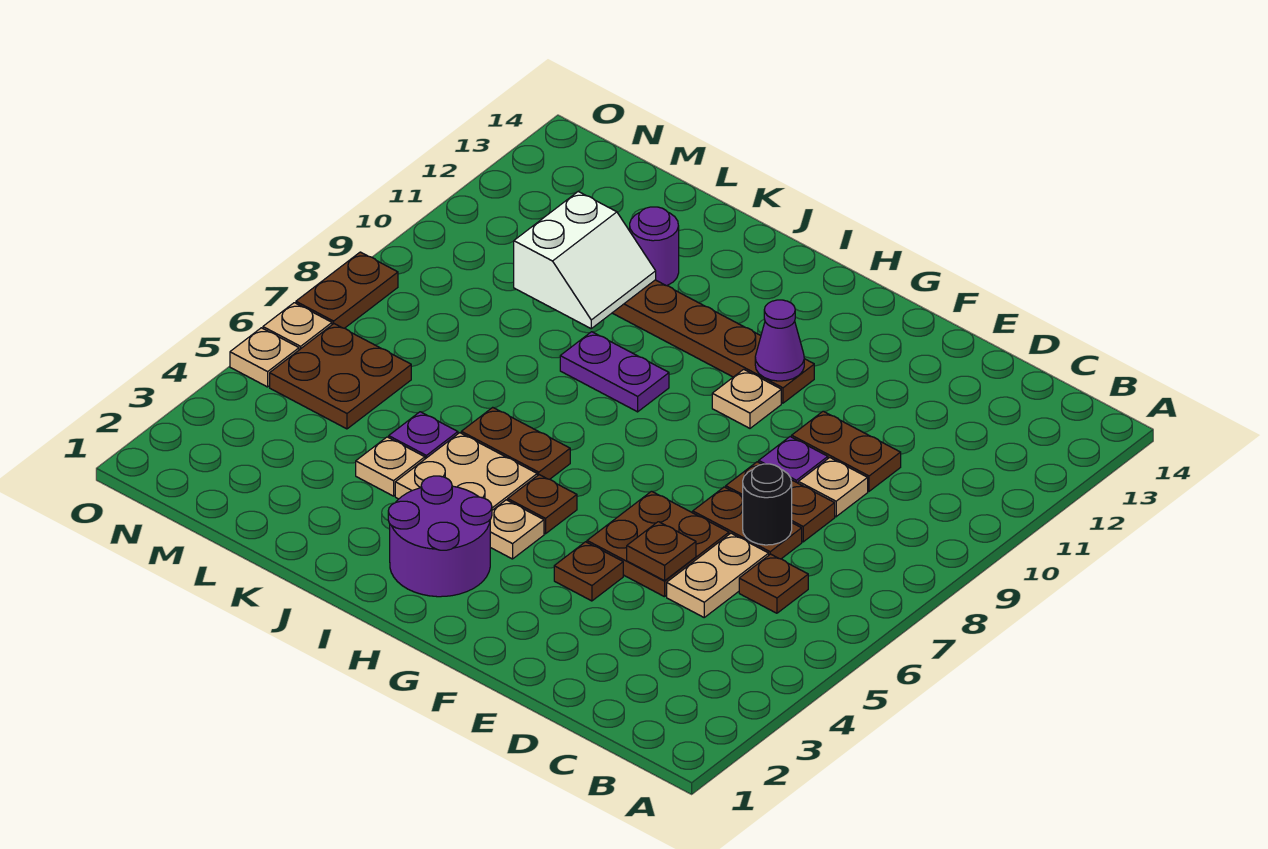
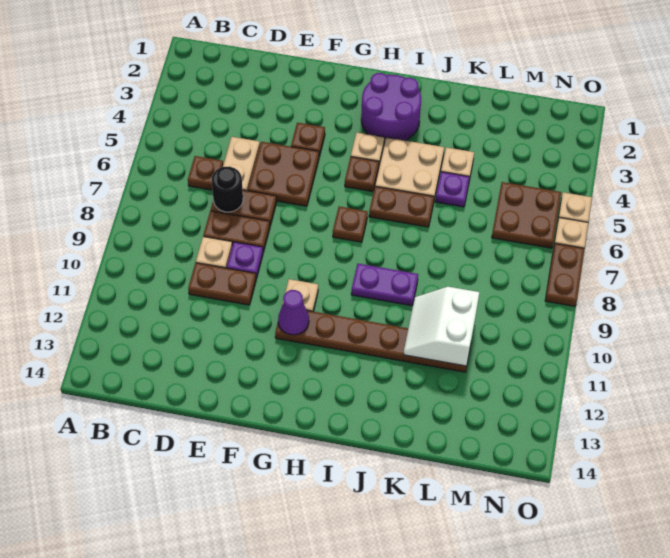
brown plate E5 level 2 -> brown plate H7 level 1
purple round brick K12 level 1 -> none

